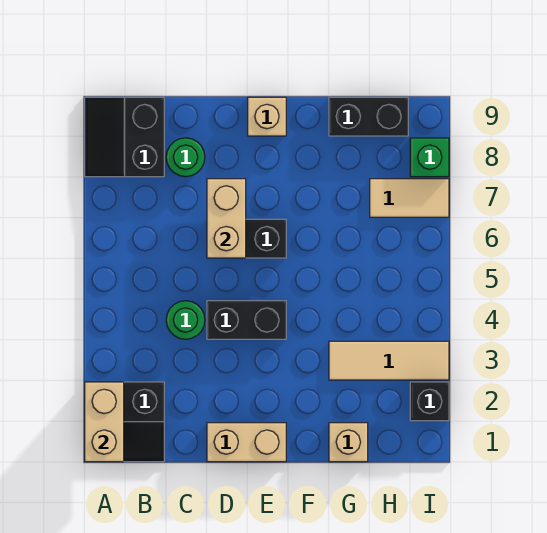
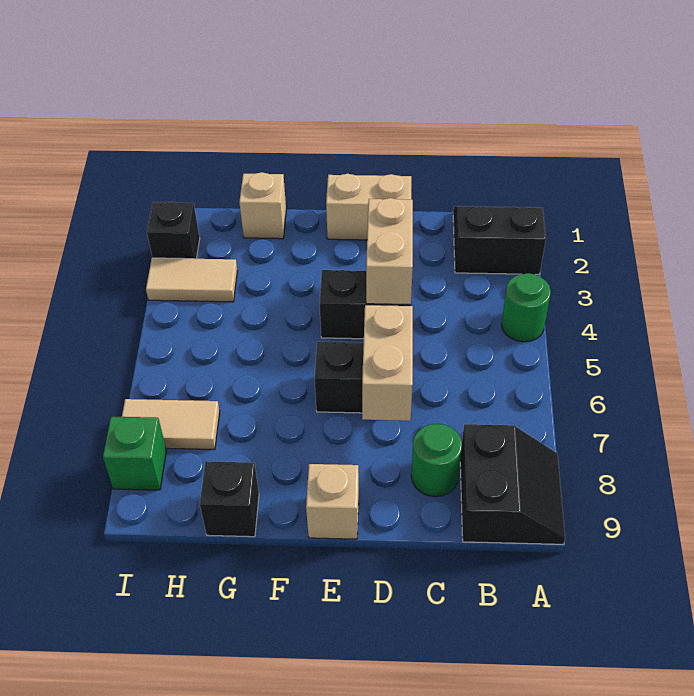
tan brick A1:A2 level 2 -> tan brick D3:D4 level 2
green round brick C4 level 1 -> green round brick A4 level 1
tan tile G3:I3 level 1 -> tan tile H3:I3 level 1
black brick G9:H9 level 1 -> black brick G9 level 1

